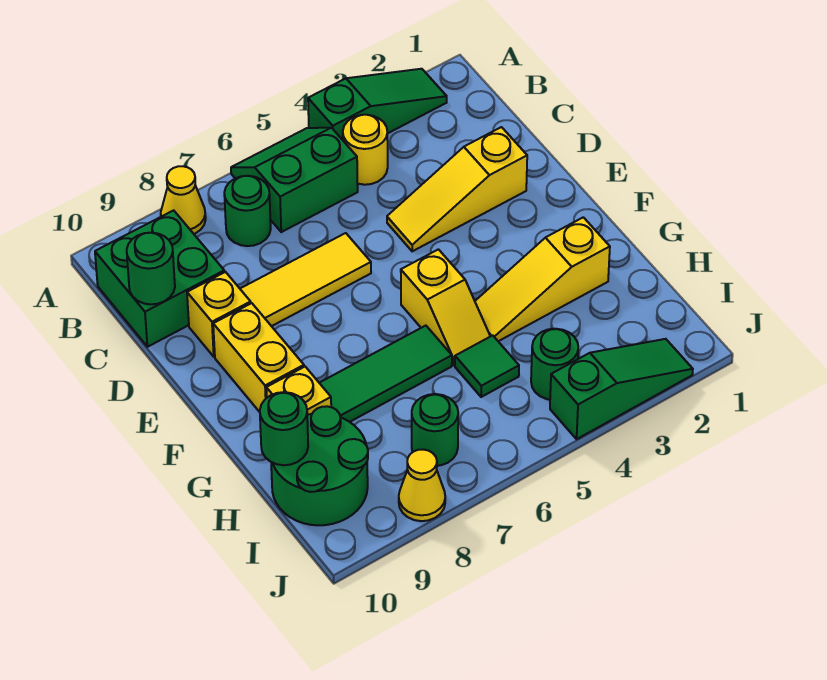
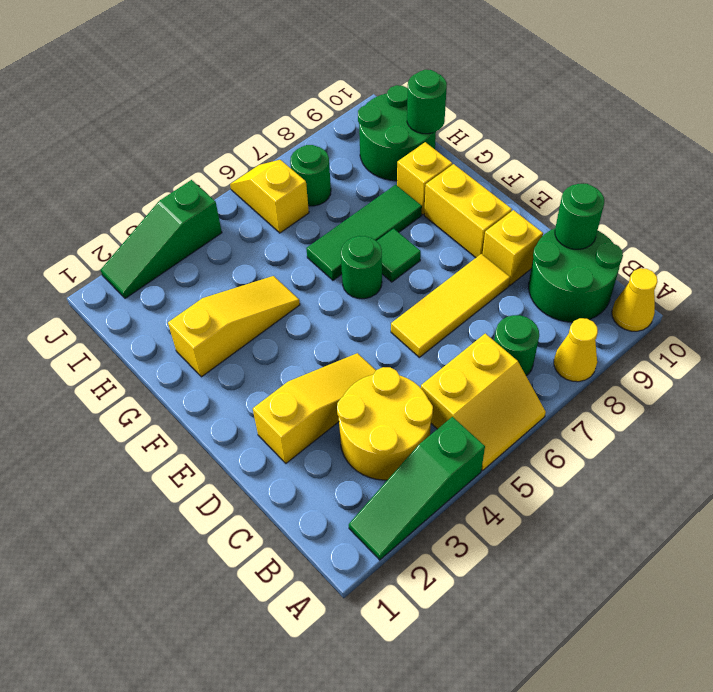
green slope A5:B6 level 1 top B -> yellow slope A5:B6 level 1 top B
yellow round brick B4 level 1 -> yellow round brick B3:C4 level 1
green brick B9:C10 level 1 -> green round brick B9:C10 level 1
yellow slope F5:G5 level 1 top F -> yellow slope I6:J6 level 1 top I
green tile H5 level 1 -> green tile F7 level 1
green round brick I4 level 1 -> green round brick F6 level 1
yellow cone J8 level 1 -> yellow cone A10 level 1

